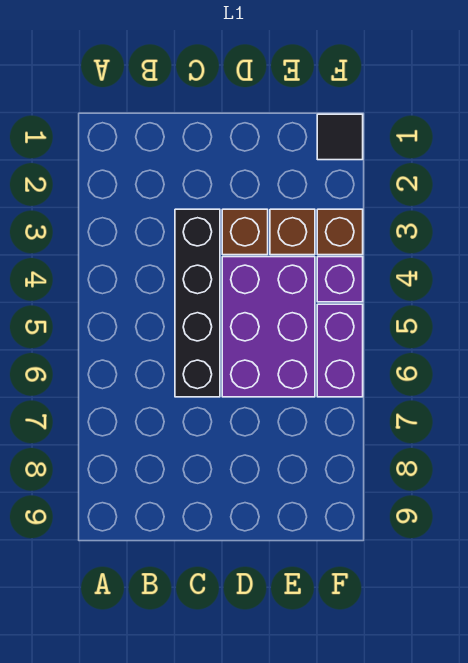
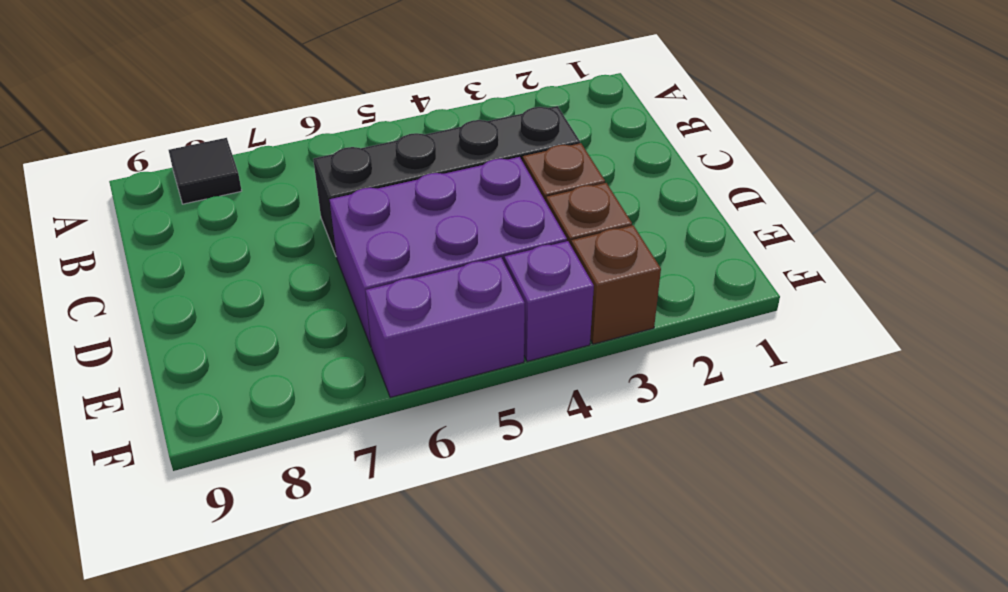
black tile F1 level 1 -> black tile A8 level 1

